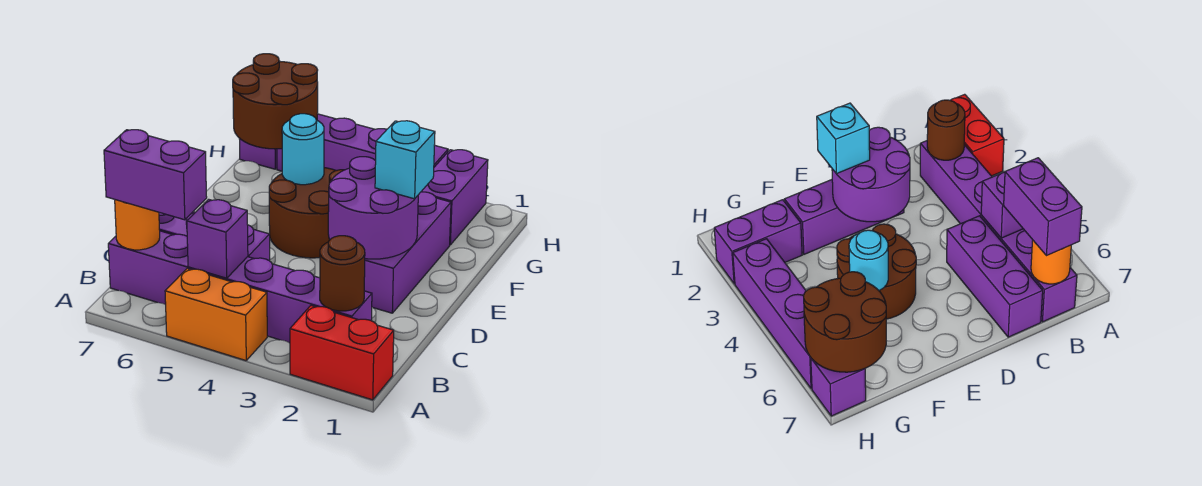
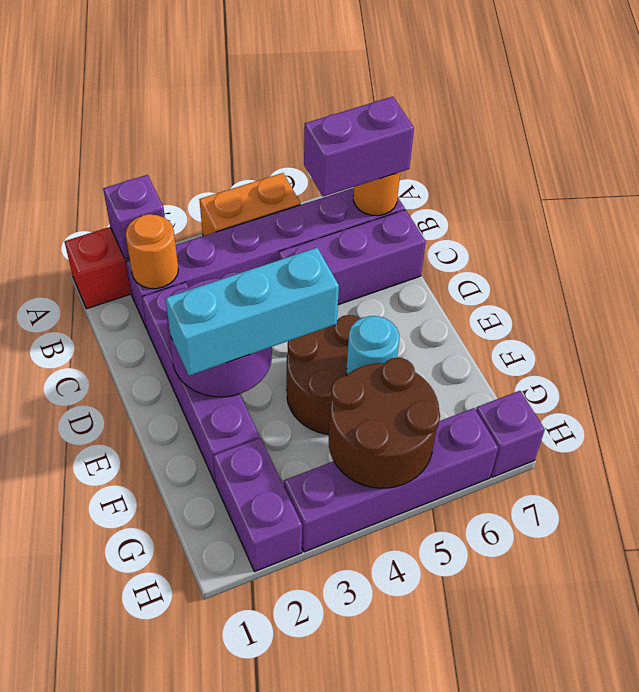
brown round brick B2 level 2 -> orange round brick B2 level 2
purple brick B5 level 2 -> purple brick A2 level 2
purple brick D2:F2 level 1 -> purple brick C2:F2 level 1
cyan brick E2 level 3 -> cyan brick E2:E4 level 3
brown round brick G6:H7 level 2 -> brown round brick G4:H5 level 2

